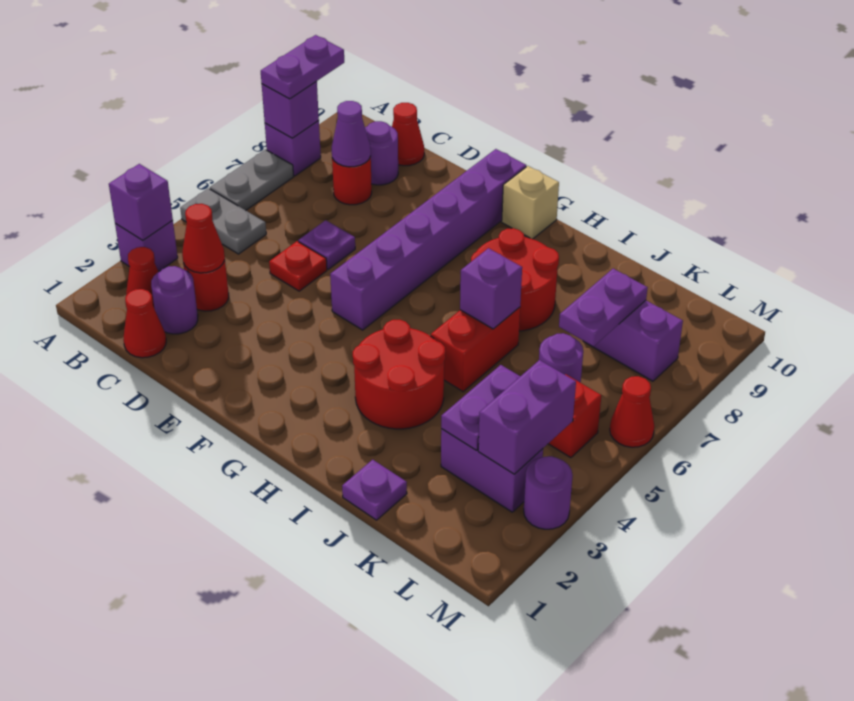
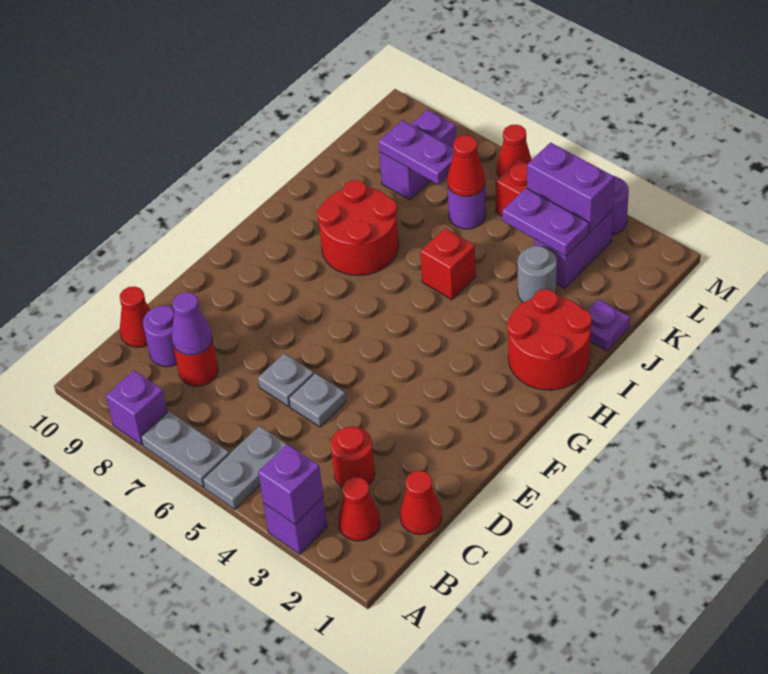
purple brick A8 level 2 -> none
purple plate A8:A9 level 3 -> none
purple round brick C2 level 1 -> none
red cone C3 level 2 -> red cone K6 level 2
red plate D5 level 1 -> grey plate D5 level 1
purple plate D6 level 1 -> grey plate D6 level 1
purple brick F5:F10 level 1 -> none
tan brick G10 level 1 -> none
red round brick H3:I4 level 1 -> red round brick H1:I2 level 1
red brick I5:I6 level 1 -> red brick I5 level 1
purple brick I6 level 2 -> none
none -> grey round brick J3 level 1

